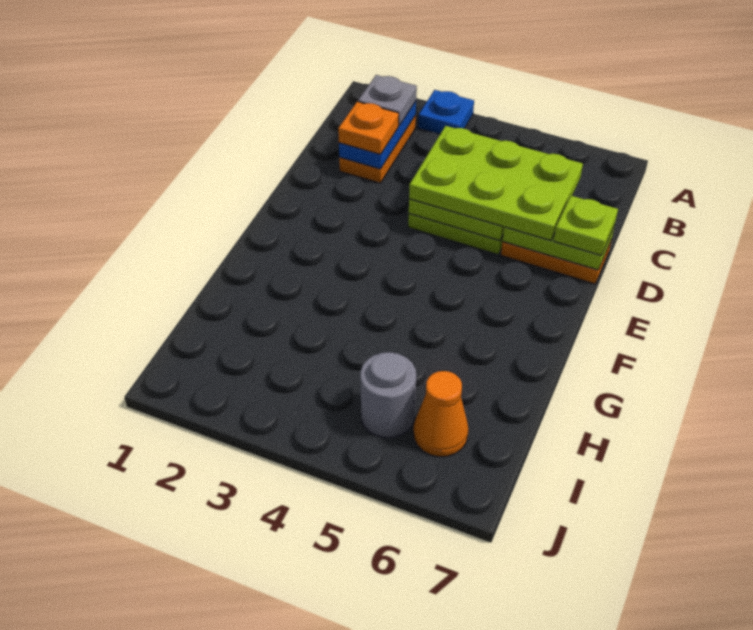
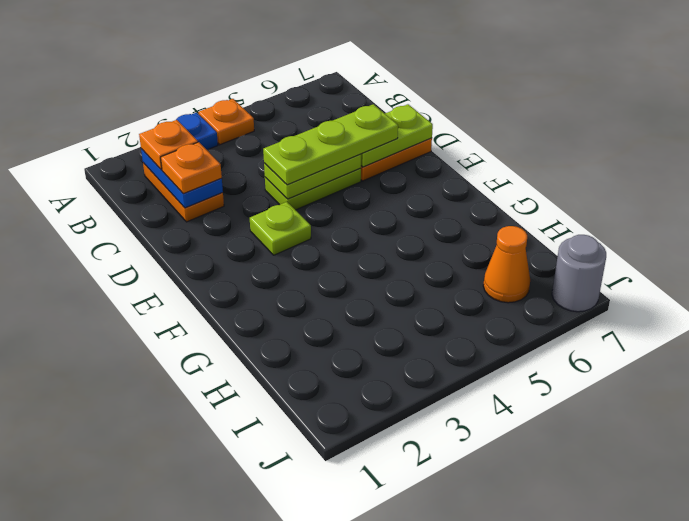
none -> orange plate A4 level 1
grey plate B2 level 3 -> orange plate B2 level 3
lime plate C4:D6 level 3 -> lime plate D4:D6 level 3
lime plate D7 level 3 -> lime plate E3 level 1
grey round brick I5 level 1 -> grey round brick J7 level 1

